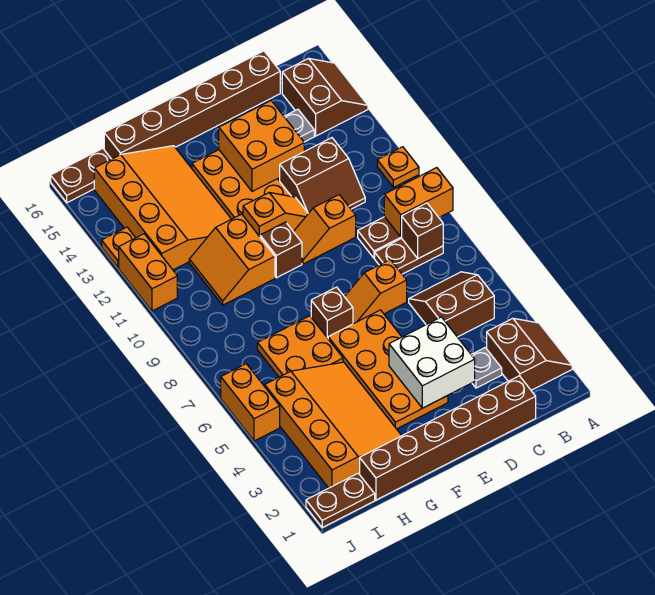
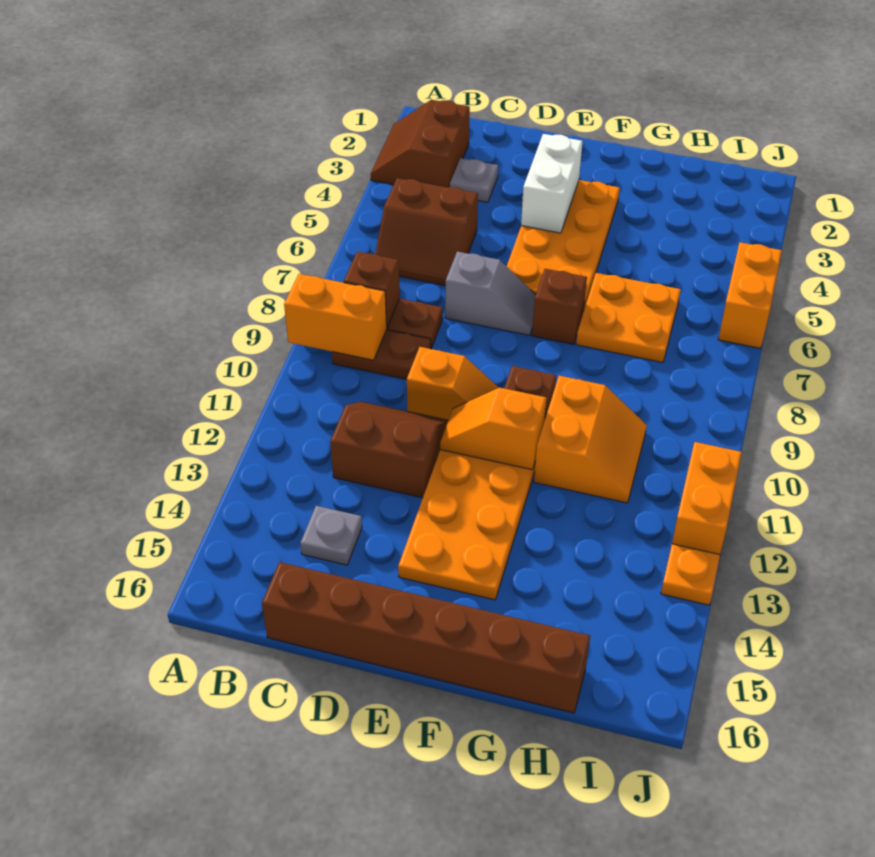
orange plate A11 level 1 -> none
brown slope A14:B15 level 1 top B -> none
brown brick C1:H1 level 1 -> none
white brick D3:E4 level 2 -> white brick E3:E4 level 2
orange slope D7:E7 level 1 top D -> grey slope D7:E7 level 1 top D
orange brick D13:E14 level 2 -> none
orange slope G2:I5 level 1 top I -> none
orange slope G12:I15 level 1 top I -> none
brown plate I1:J1 level 1 -> none
brown plate I16:J16 level 1 -> none

